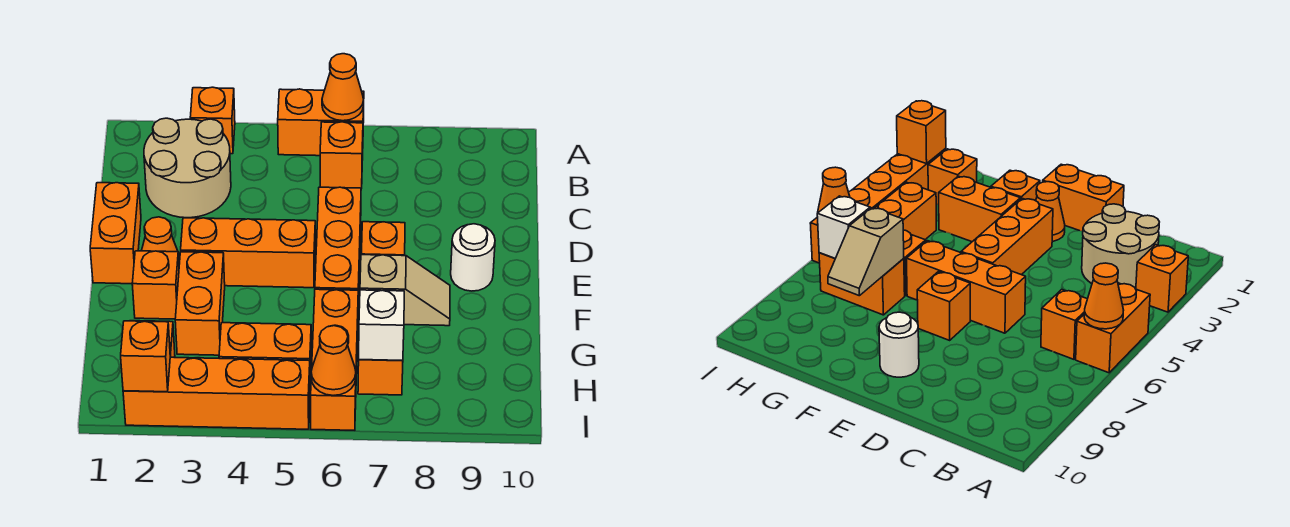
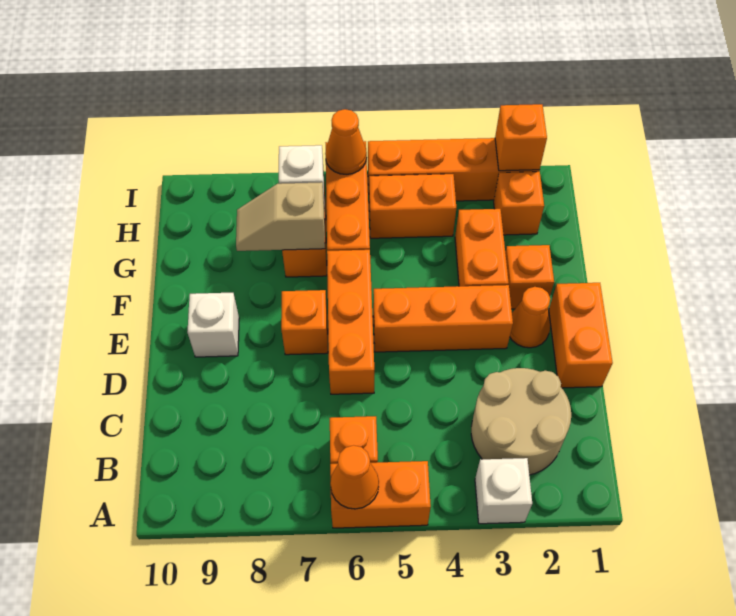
orange brick A3 level 1 -> white brick A3 level 1
white round brick E9 level 1 -> white brick E9 level 1

